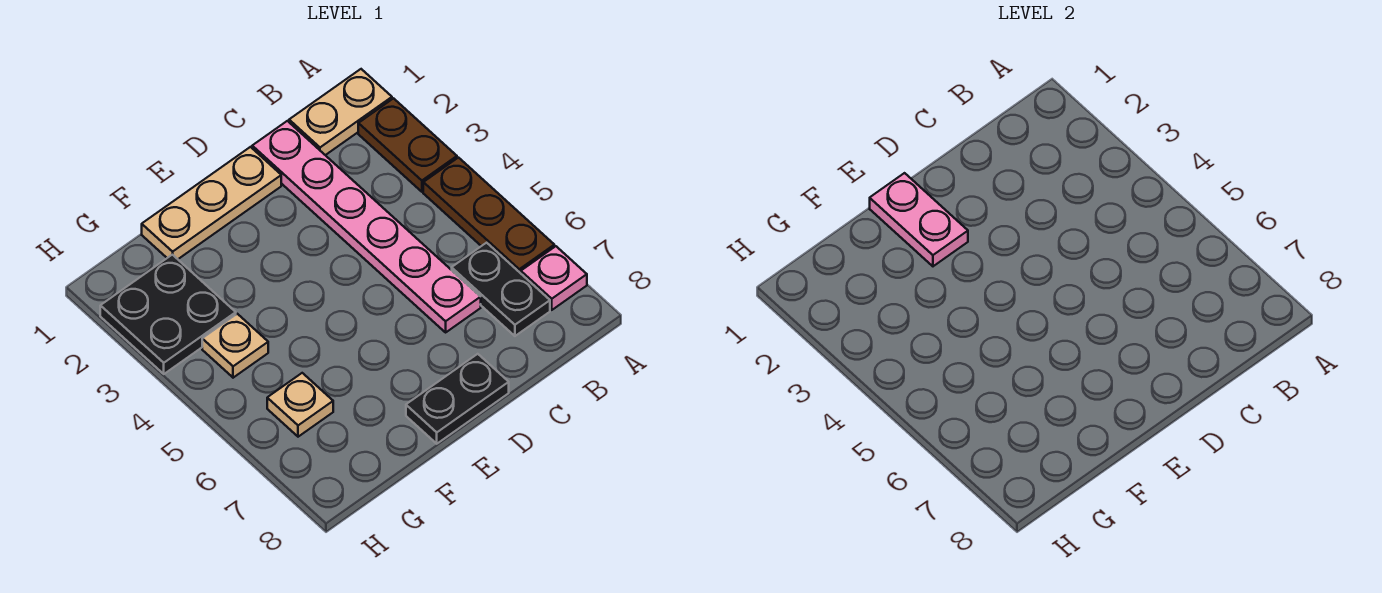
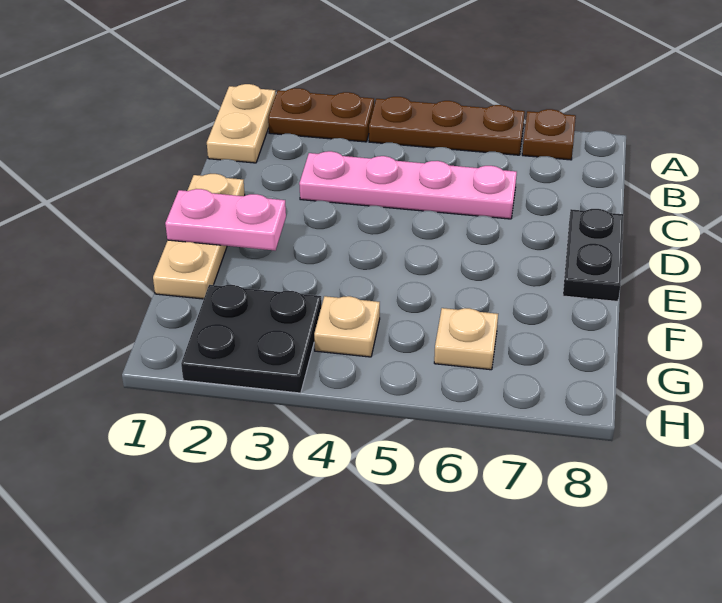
pink plate A7 level 1 -> brown plate A7 level 1
black plate B6:B7 level 1 -> none
pink plate C1:C6 level 1 -> pink plate C3:C6 level 1

